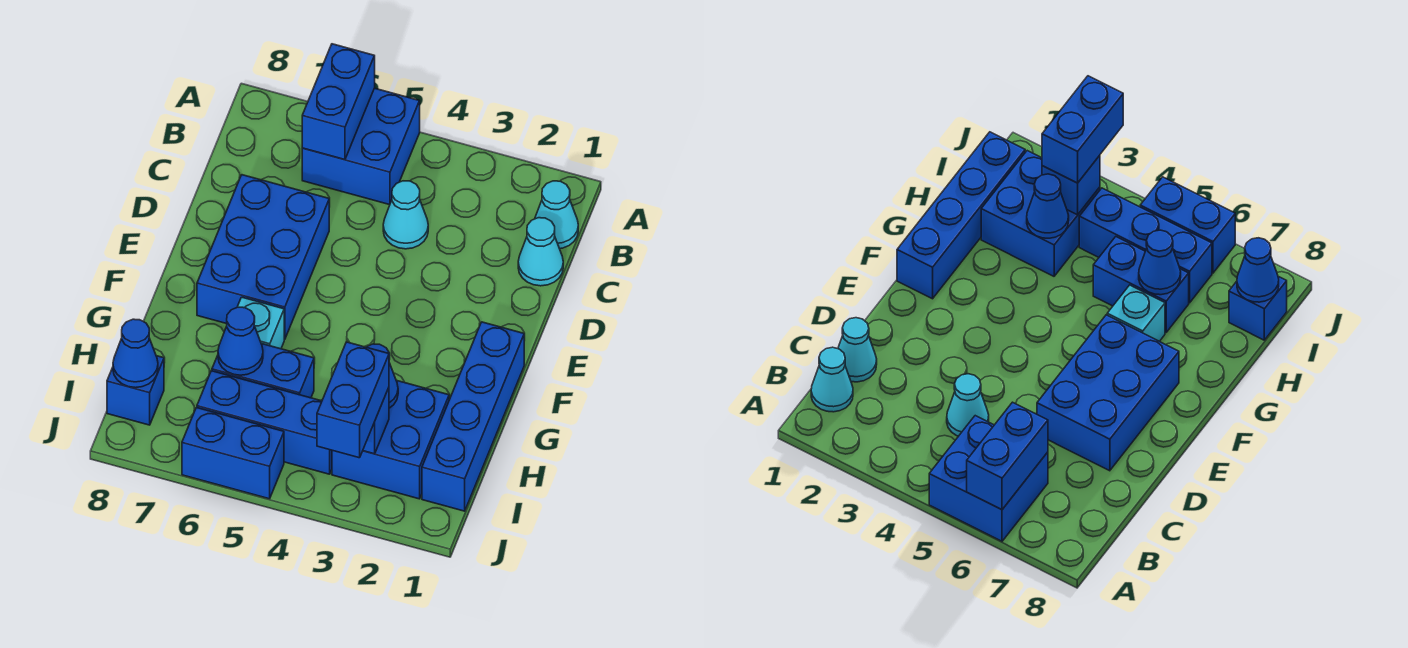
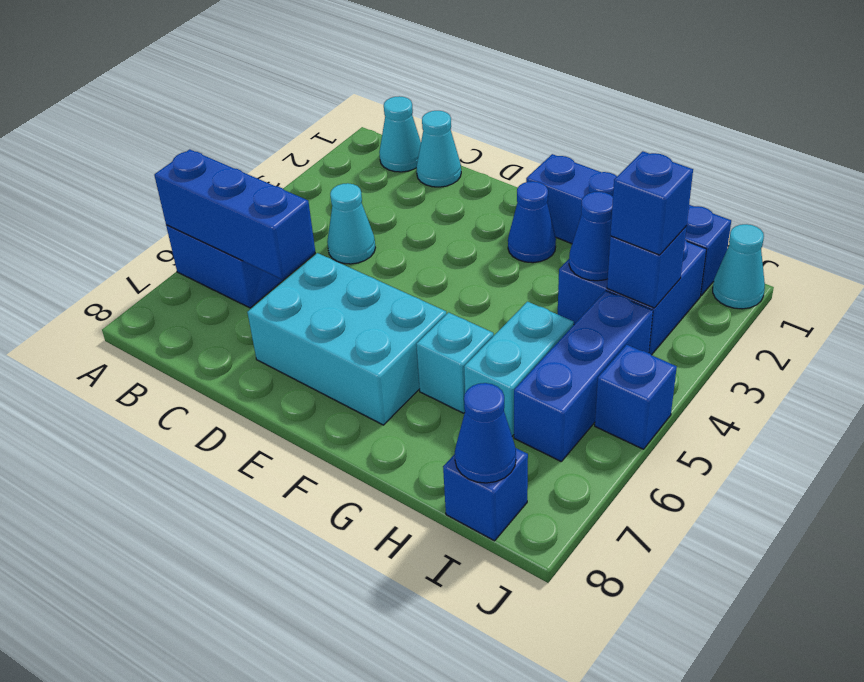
blue brick A6:B6 level 2 -> blue brick A6:C6 level 2
blue brick D6:F7 level 1 -> cyan brick D6:F7 level 1
blue brick H5:H6 level 1 -> cyan brick H5:H6 level 1
blue cone H6 level 2 -> blue cone F2 level 1
blue brick I3:J3 level 3 -> blue brick I3 level 3
none -> cyan cone J1 level 1
blue brick J5:J6 level 1 -> blue brick J5 level 1

